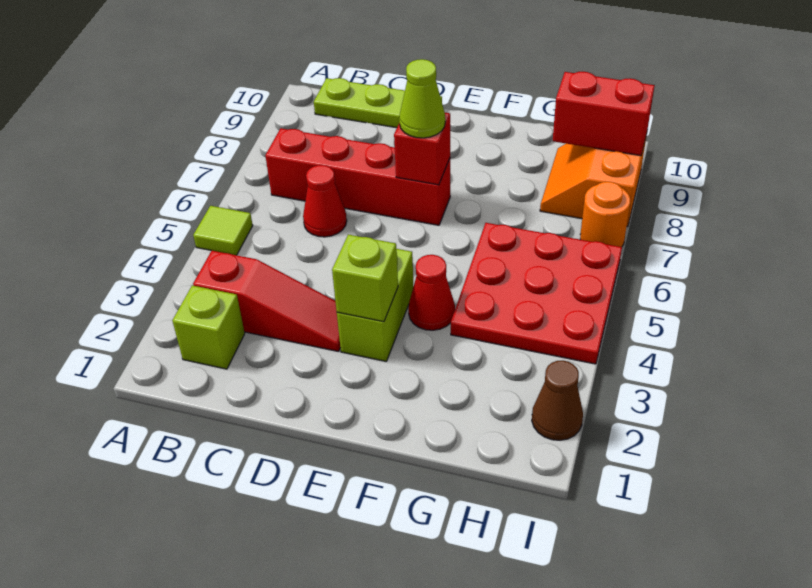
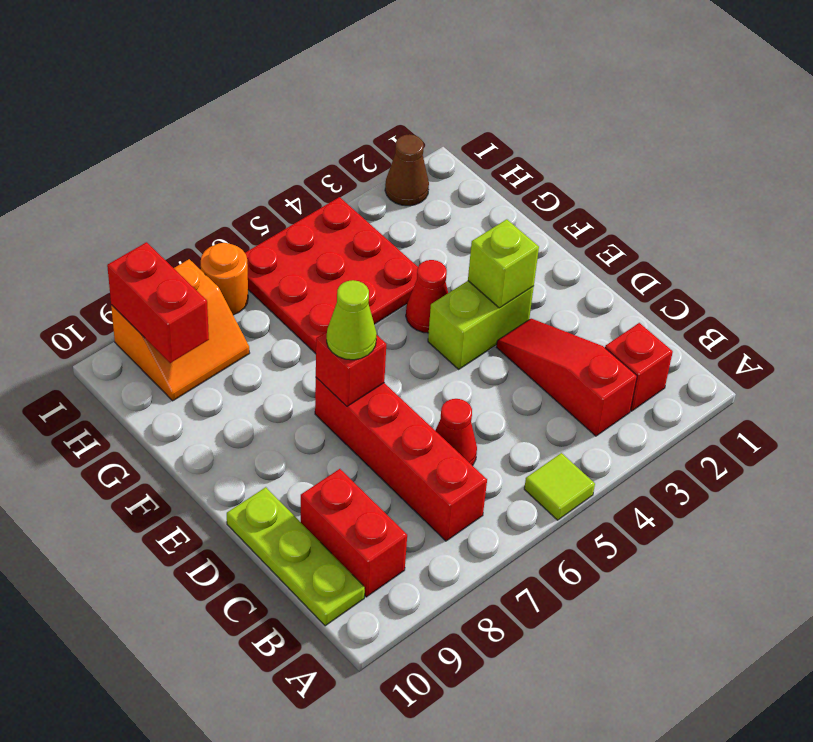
lime brick B2 level 1 -> red brick B2 level 1
none -> red brick B9:C9 level 1

